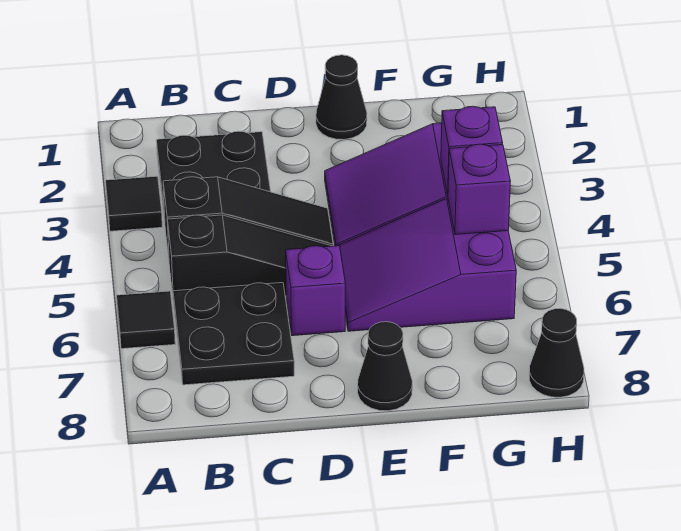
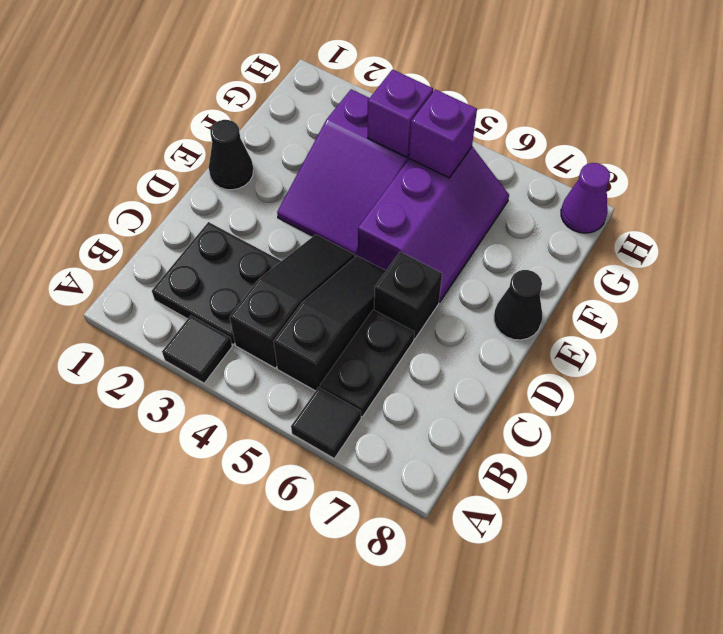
black plate B6:C7 level 1 -> black plate B6:C6 level 1
purple brick D6 level 1 -> black brick D6 level 1
purple slope E5:G6 level 1 top G -> purple slope E5:G6 level 1 top 5
black cone H8 level 1 -> purple cone H8 level 1

